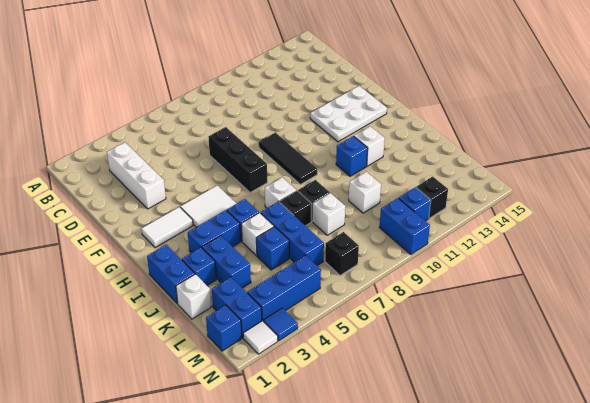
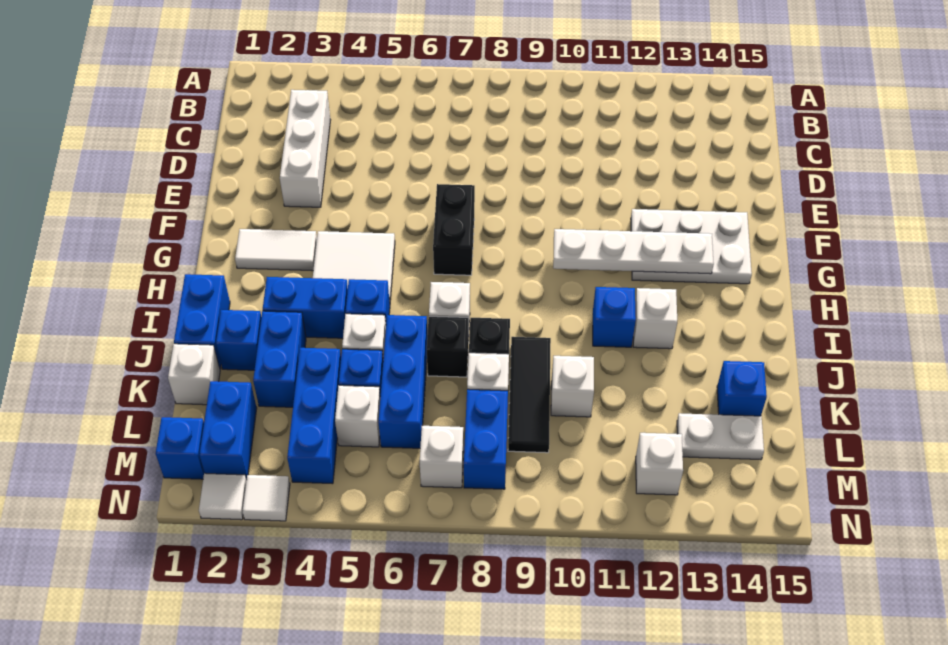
black brick E7:G7 level 1 -> black brick F7:G7 level 1
black tile F9:H9 level 1 -> black tile J9:L9 level 1
none -> white plate G10:G13 level 2
none -> white brick L5 level 1
none -> white plate L13:L14 level 1
blue brick M3:M5 level 1 -> blue brick K4:M4 level 1
black brick M7 level 1 -> white brick M7 level 1
blue brick M10:N10 level 1 -> blue brick L8:M8 level 1
blue brick M11 level 1 -> blue brick K14 level 1
black brick M12 level 1 -> white brick M12 level 1
blue tile N3 level 1 -> white tile N3 level 1

